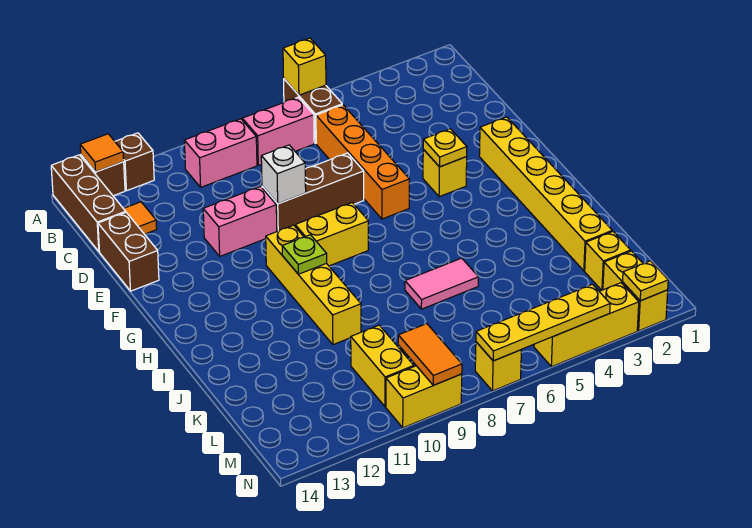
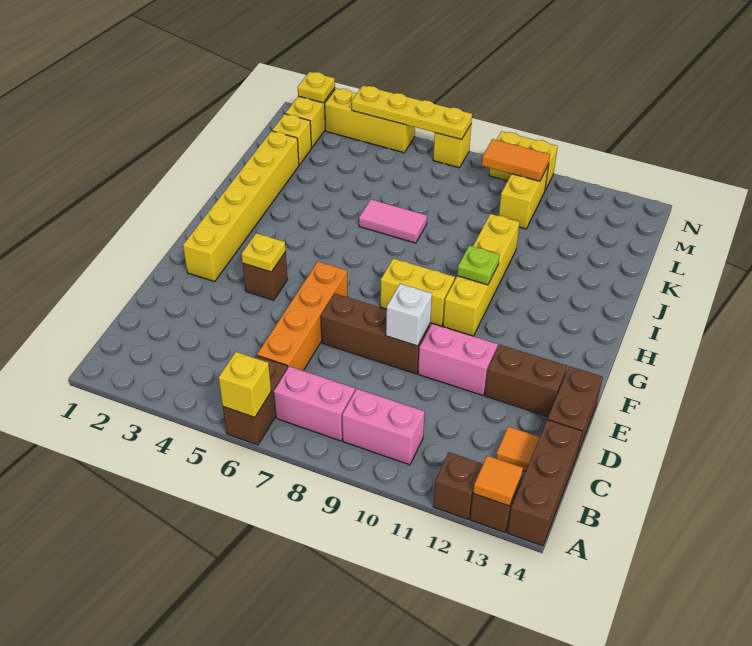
none -> brown brick E12:E13 level 1
yellow brick F4 level 1 -> brown brick F4 level 1
orange tile M9:N9 level 2 -> orange tile M9:M10 level 2

